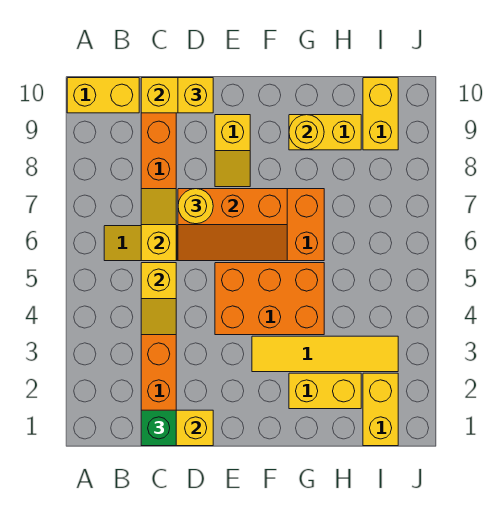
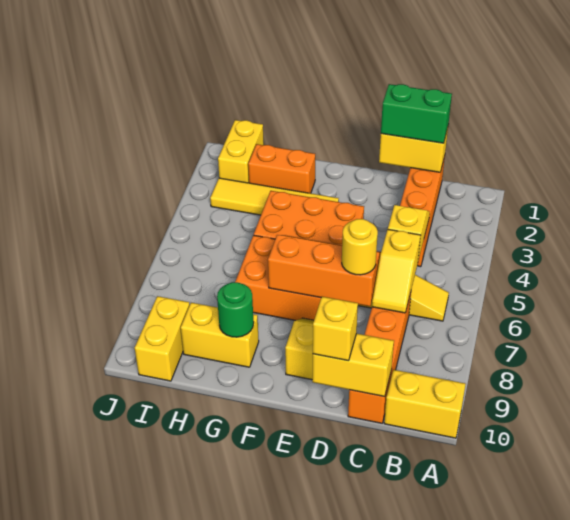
green brick C1 level 3 -> green brick C1:D1 level 3
yellow brick G2:H2 level 1 -> orange brick G2:H2 level 1
yellow round brick G9 level 2 -> green round brick G9 level 2

